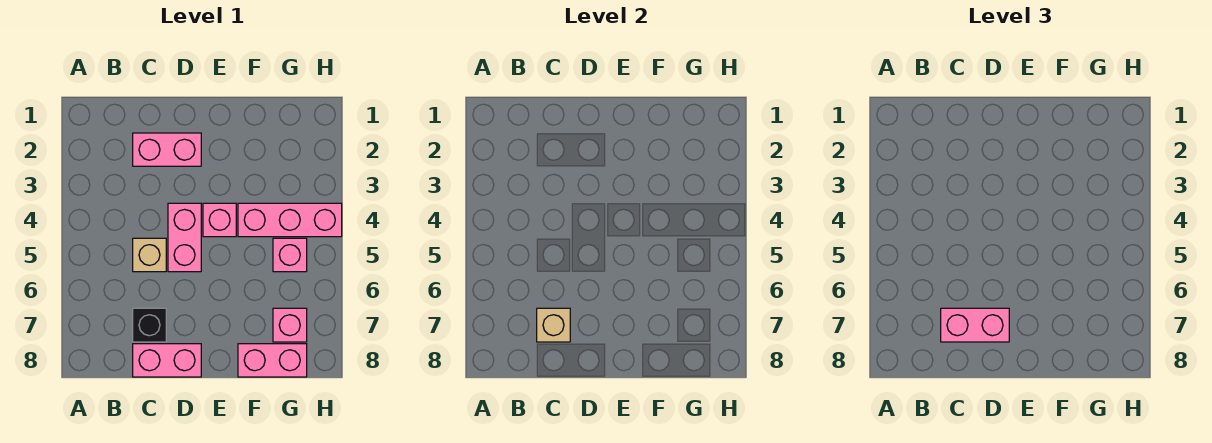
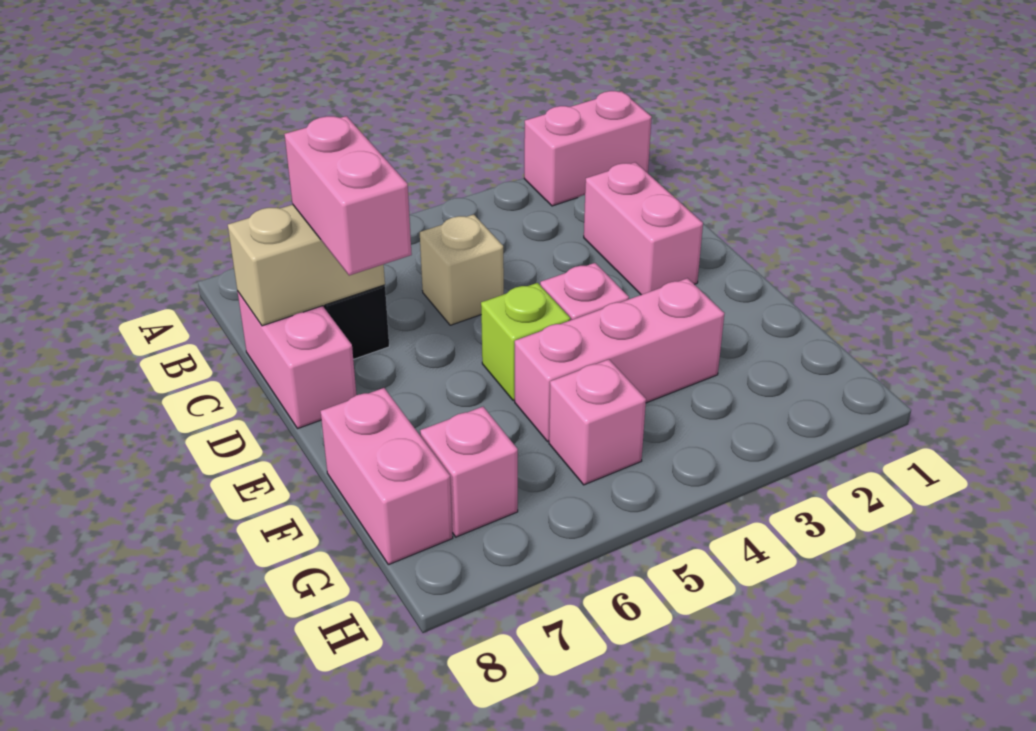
tan brick C7 level 2 -> tan brick C7:C8 level 2
pink brick D4:D5 level 1 -> pink brick A1:A2 level 1
none -> lime brick E5 level 1
pink brick F4:H4 level 1 -> pink brick F3:F5 level 1

